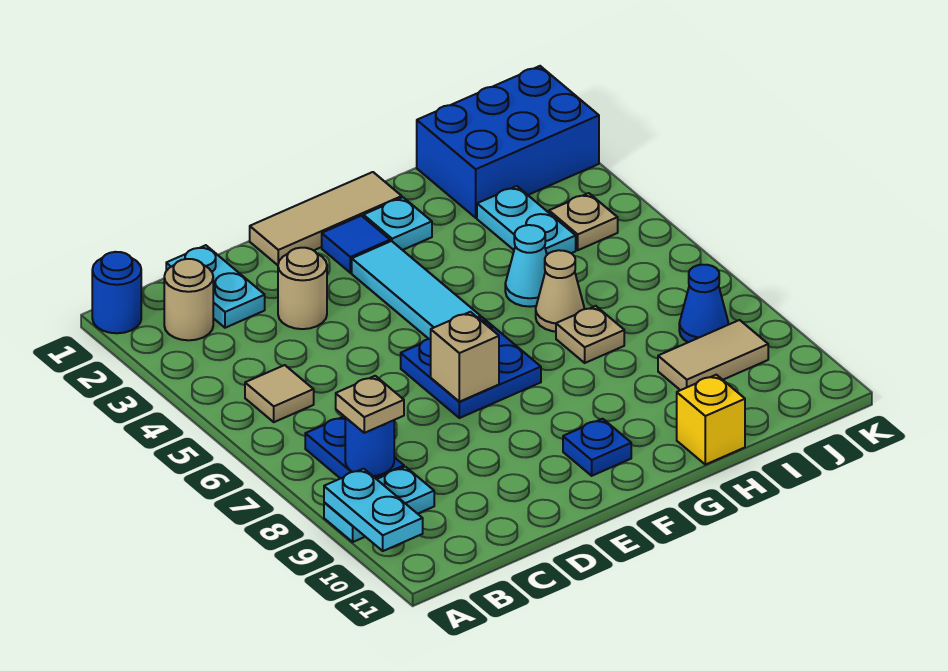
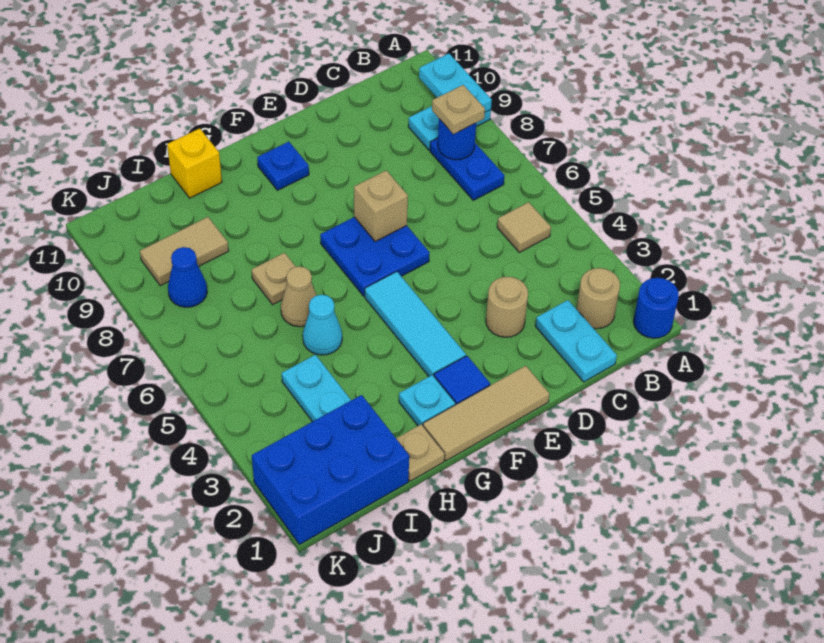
tan plate J4 level 1 -> tan plate H1 level 1

